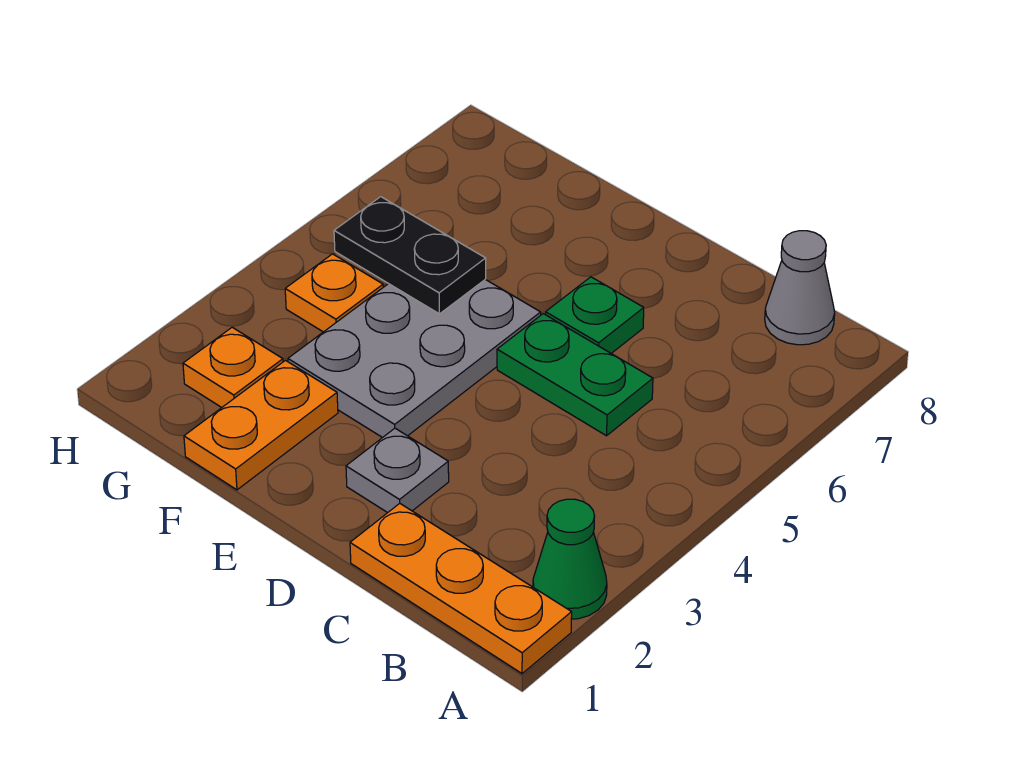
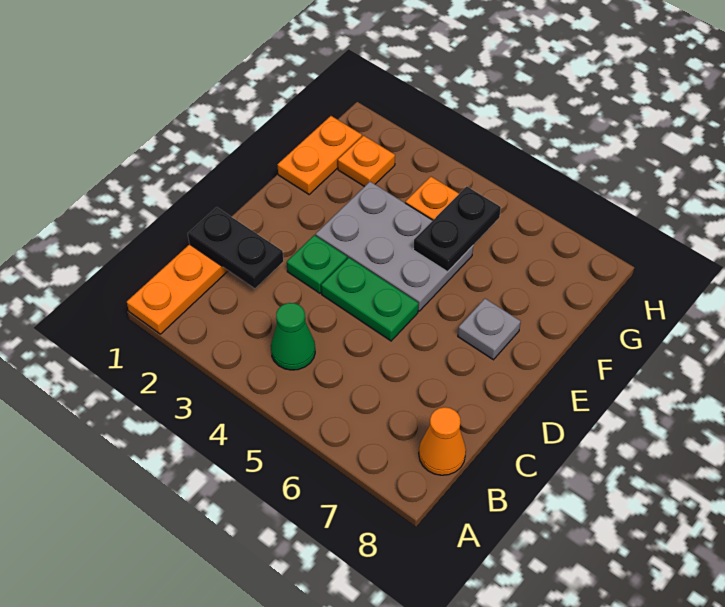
green cone A2 level 1 -> green cone B4 level 1
grey cone B8 level 1 -> orange cone B8 level 1
none -> black plate C1:C2 level 2
green plate C5:D5 level 1 -> green plate D4:D5 level 1
grey plate D2 level 1 -> grey plate E7 level 1
green plate D6 level 1 -> green plate D3 level 1
orange plate F1:F2 level 1 -> orange plate F1:G1 level 1

